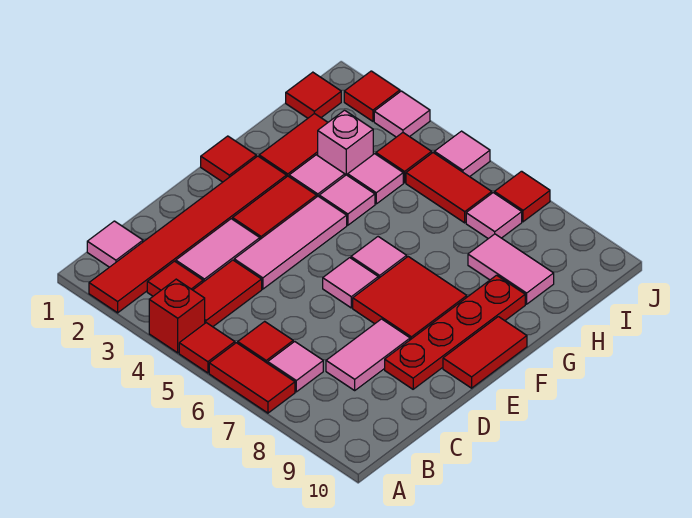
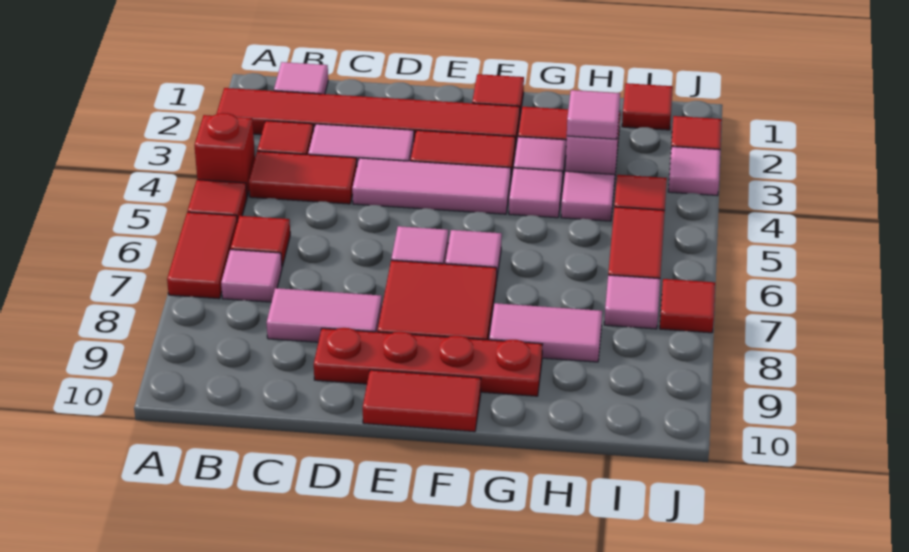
pink tile H8:H9 level 1 -> pink tile G8:H8 level 1
pink tile J5 level 1 -> pink tile H3 level 2

